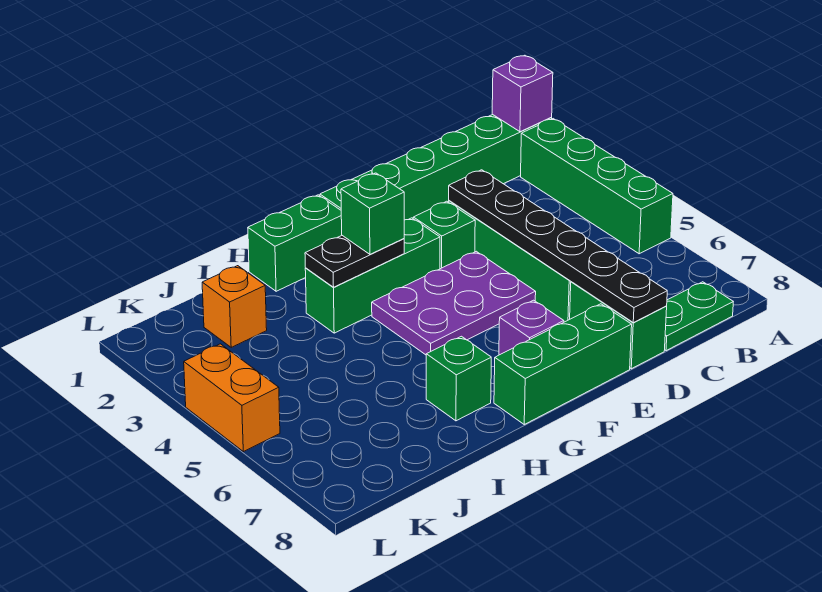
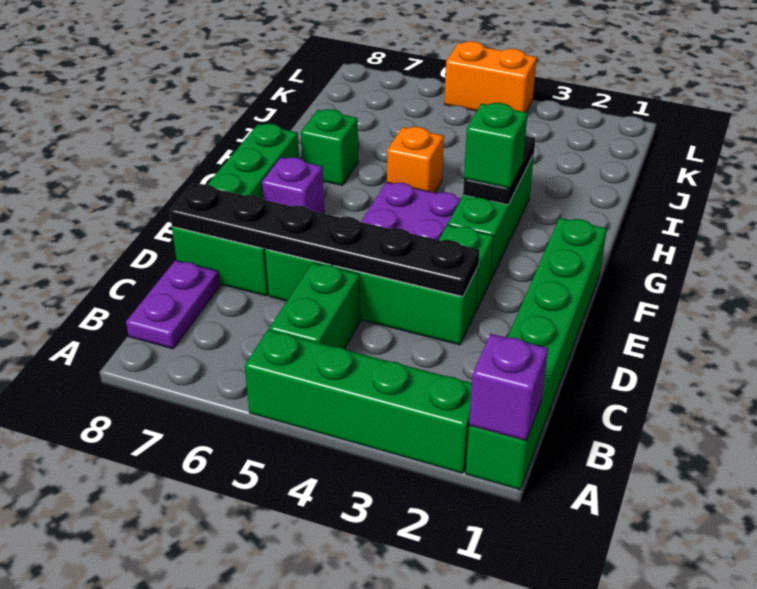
green plate B8:C8 level 1 -> purple plate B8:C8 level 1
green brick G1:H1 level 1 -> green brick B5:C5 level 1
orange brick J2 level 1 -> orange brick H5 level 1

